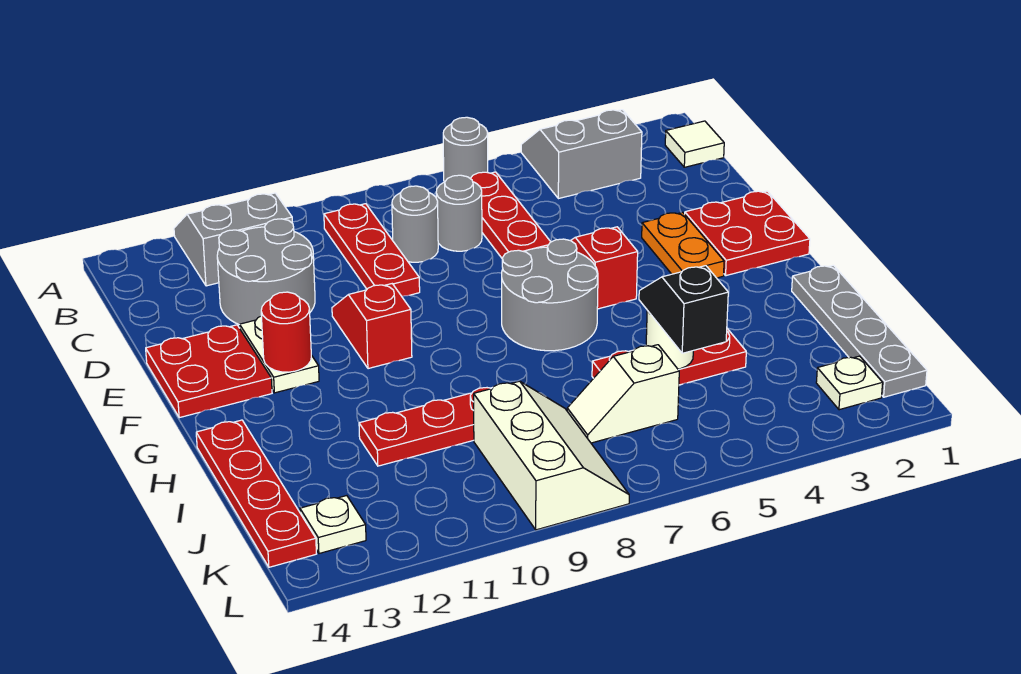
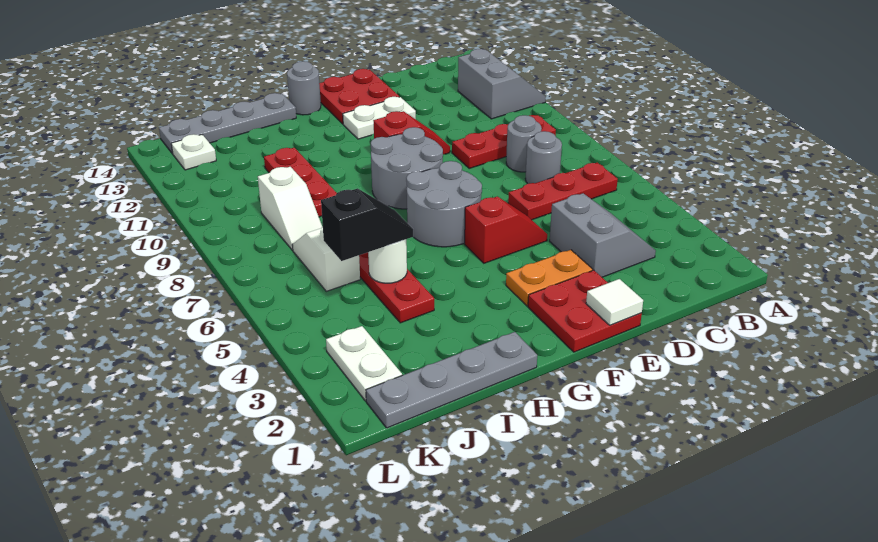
grey slope A3:B4 level 1 top B -> grey slope C3:D4 level 1 top D
grey round brick A6 level 1 -> grey round brick G14 level 1
white tile B1 level 1 -> white tile E1 level 2
grey round brick C11:D12 level 1 -> grey round brick F8:G9 level 1
red round brick F12 level 2 -> none
red plate H14:K14 level 1 -> grey plate H14:K14 level 1
white slope J8:L9 level 1 top 9 -> white slope J8:J9 level 1 top 9
white plate K2 level 1 -> white plate K2:K3 level 1

